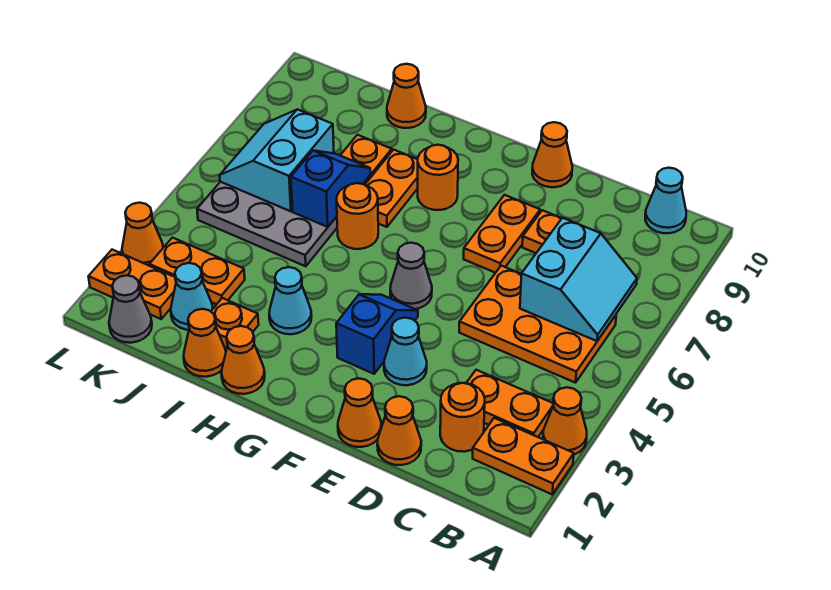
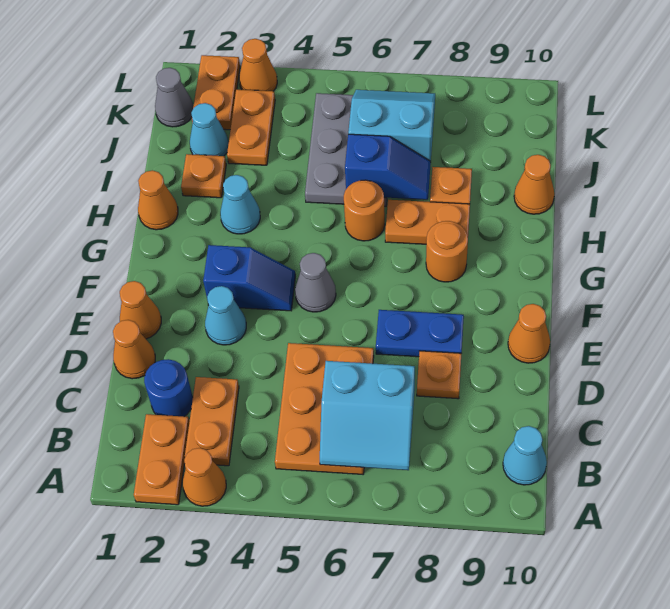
orange round brick C2 level 1 -> blue round brick C2 level 1
orange plate E7:E8 level 1 -> blue plate E7:E8 level 1
orange cone I1 level 1 -> none

